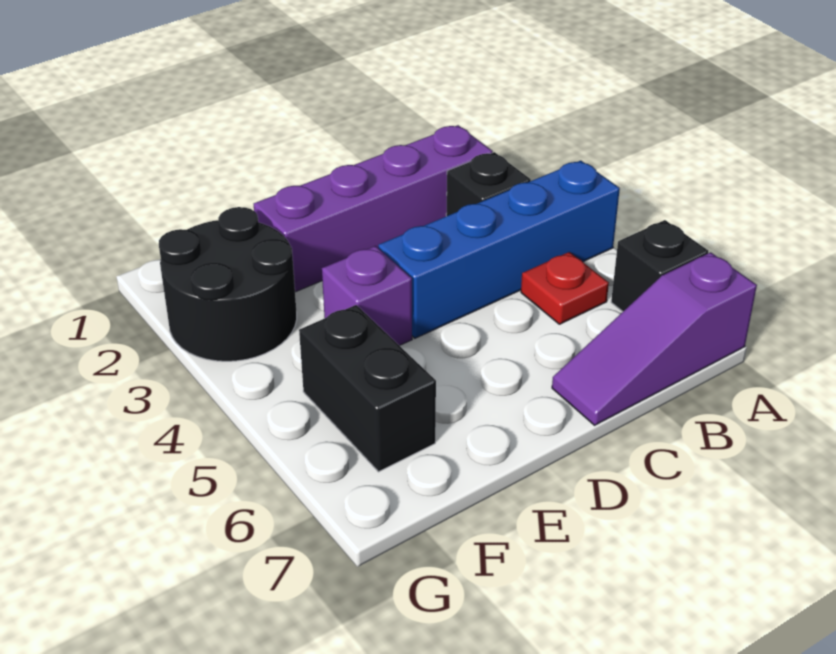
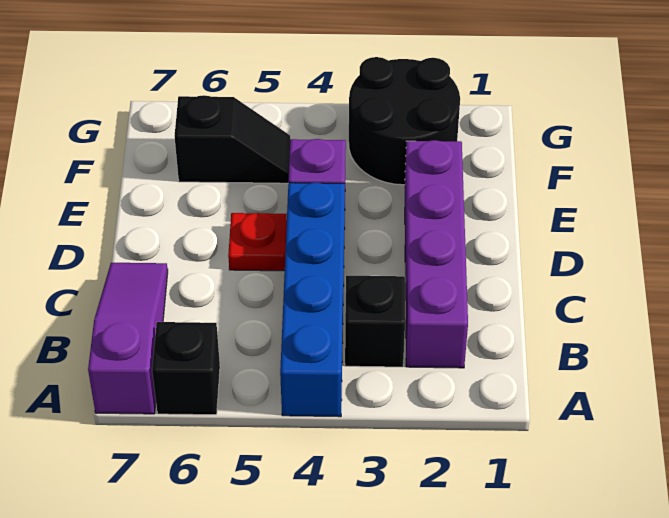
red plate B5 level 1 -> red plate D5 level 1
black brick F5:F6 level 1 -> black slope F5:F6 level 1 top 6

